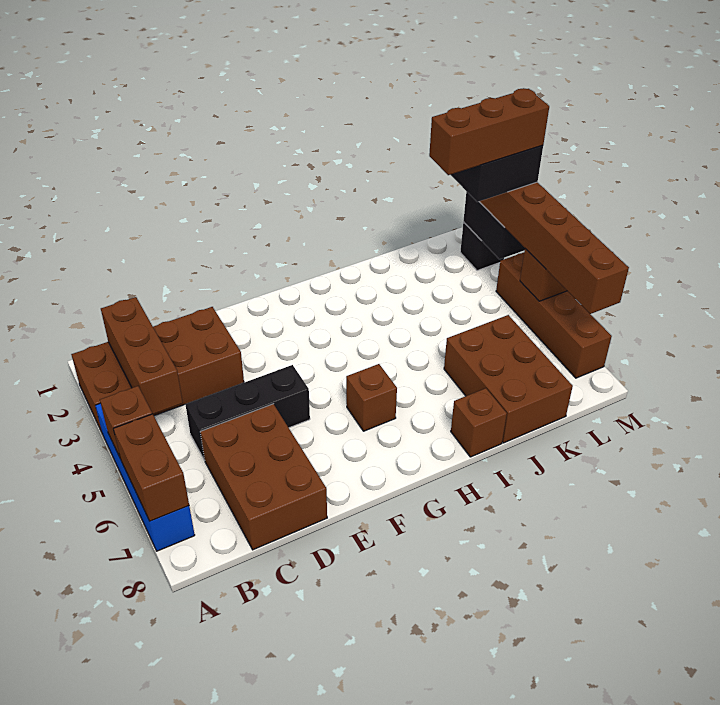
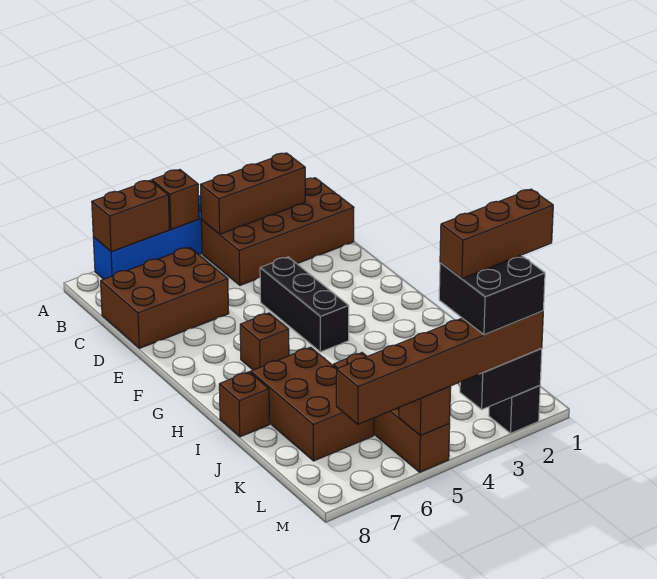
brown brick A2:D3 level 1 -> brown brick B1:C4 level 1
black brick C5:E5 level 1 -> black brick E4:G4 level 1
brown brick J6:K8 level 1 -> brown brick I6:K7 level 1
brown brick K3:M3 level 5 -> brown brick L1:L3 level 5
brown brick M4:M7 level 1 -> brown brick J5:M5 level 1

